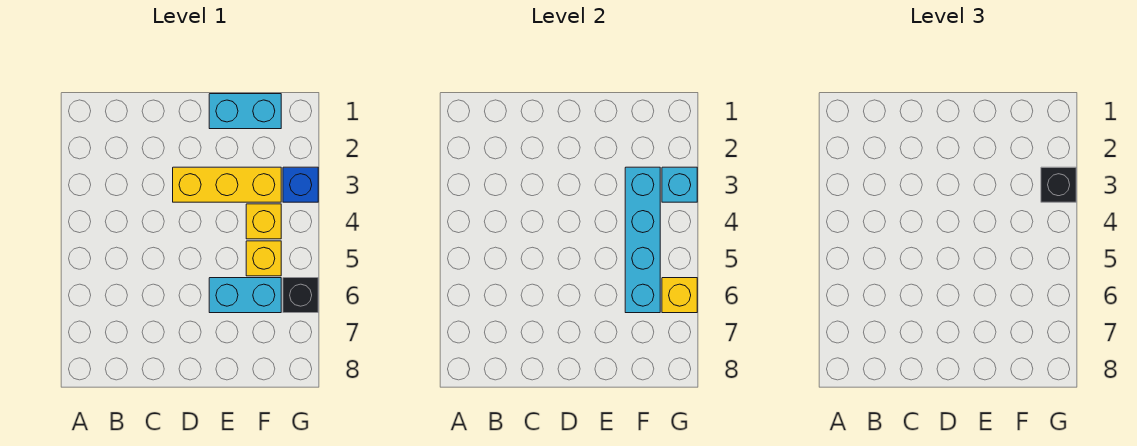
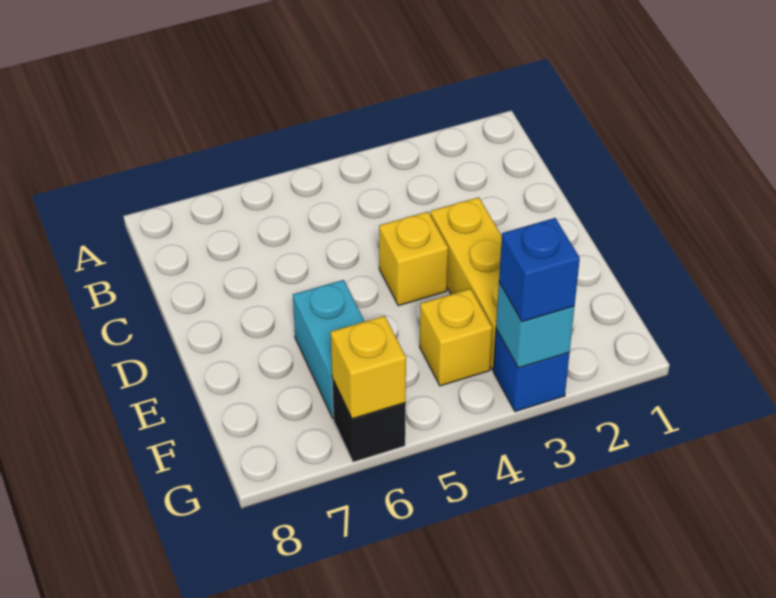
cyan brick E1:F1 level 1 -> none
cyan brick F3:F6 level 2 -> none
yellow brick F5 level 1 -> yellow brick D4 level 1
black brick G3 level 3 -> blue brick G3 level 3

